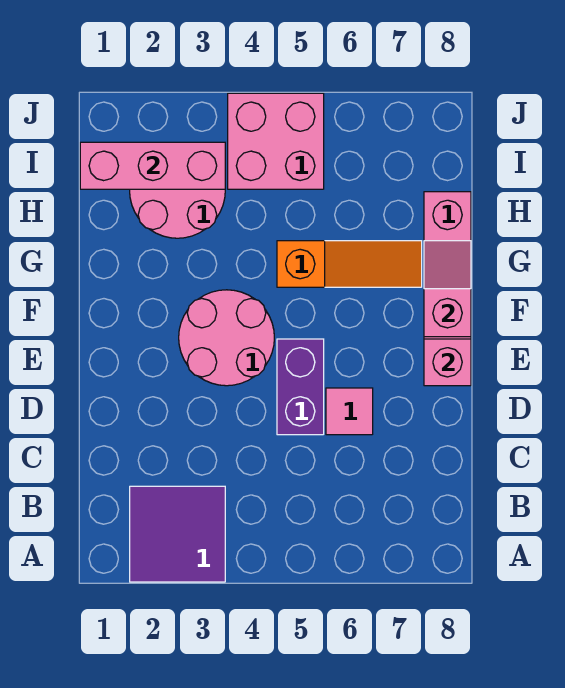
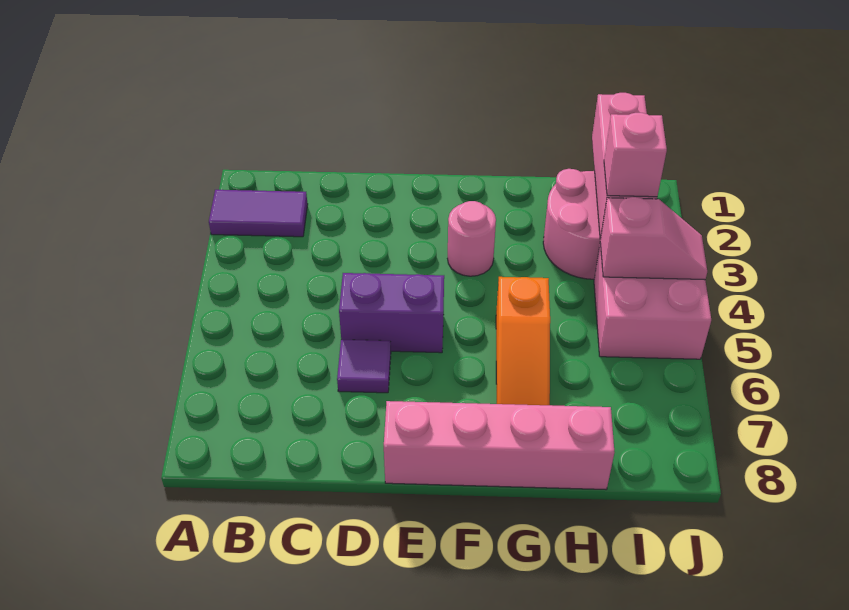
purple tile A2:B3 level 1 -> purple tile A2:B2 level 1
pink tile D6 level 1 -> purple tile D6 level 1
pink round brick E3:F4 level 1 -> pink round brick F3 level 1
pink brick E8 level 2 -> pink brick I3 level 3
pink slope F8:G8 level 2 top F -> pink slope I4:J4 level 2 top I

